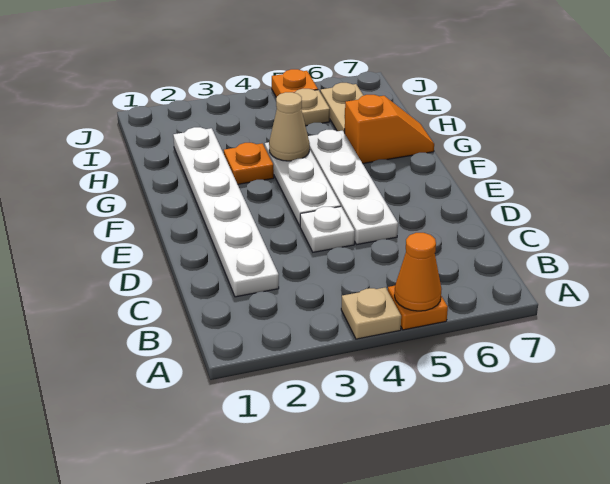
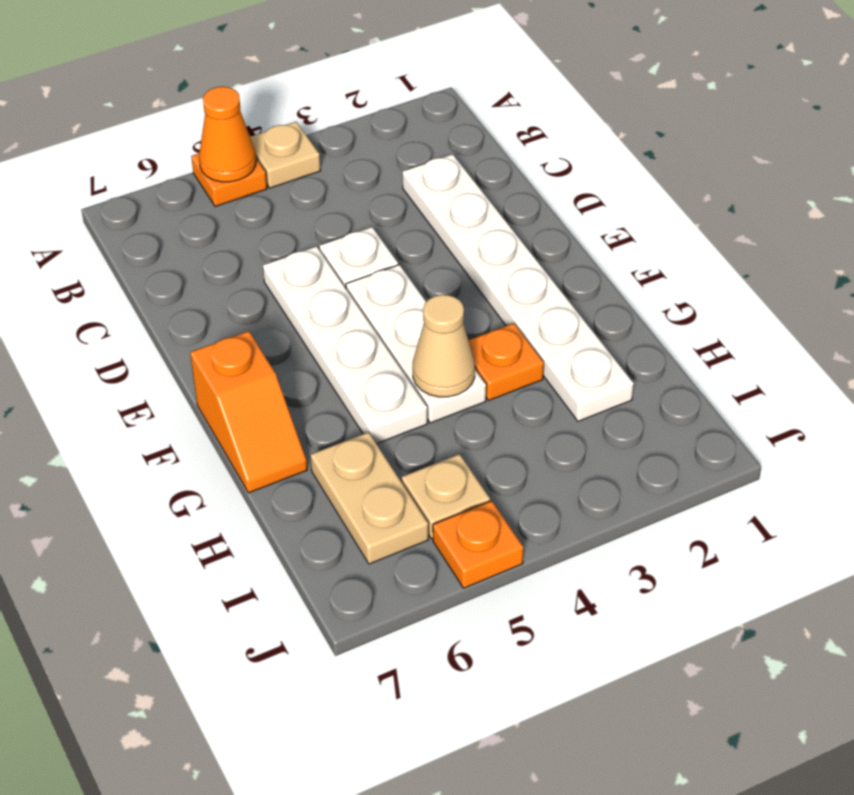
orange slope G6:G7 level 1 top 6 -> orange slope F7:G7 level 1 top F

